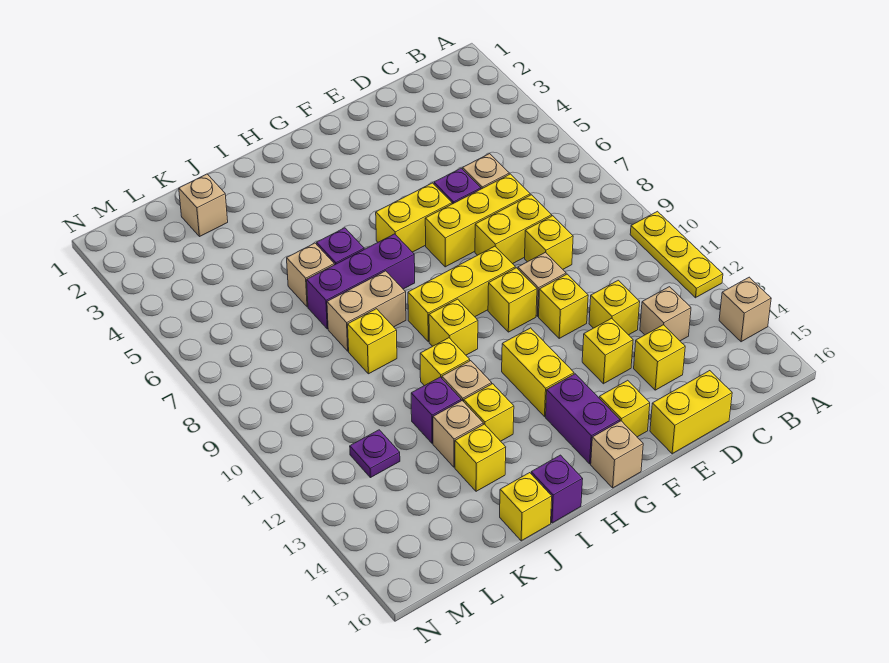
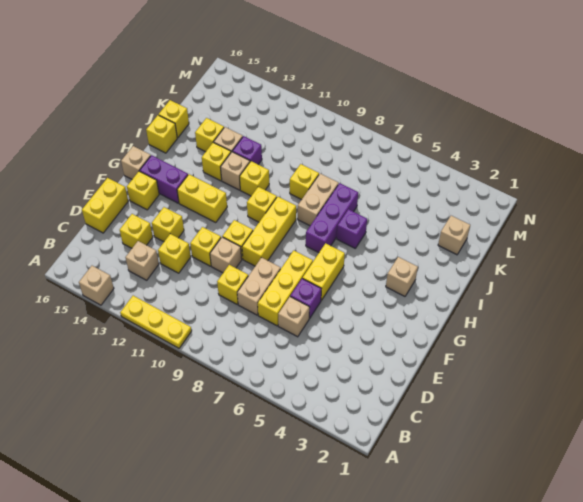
yellow brick D8:E8 level 1 -> tan brick D8:E8 level 1
purple brick I16 level 1 -> yellow brick I16 level 1
tan brick J6 level 1 -> tan brick H3 level 1
purple plate L12 level 1 -> none

